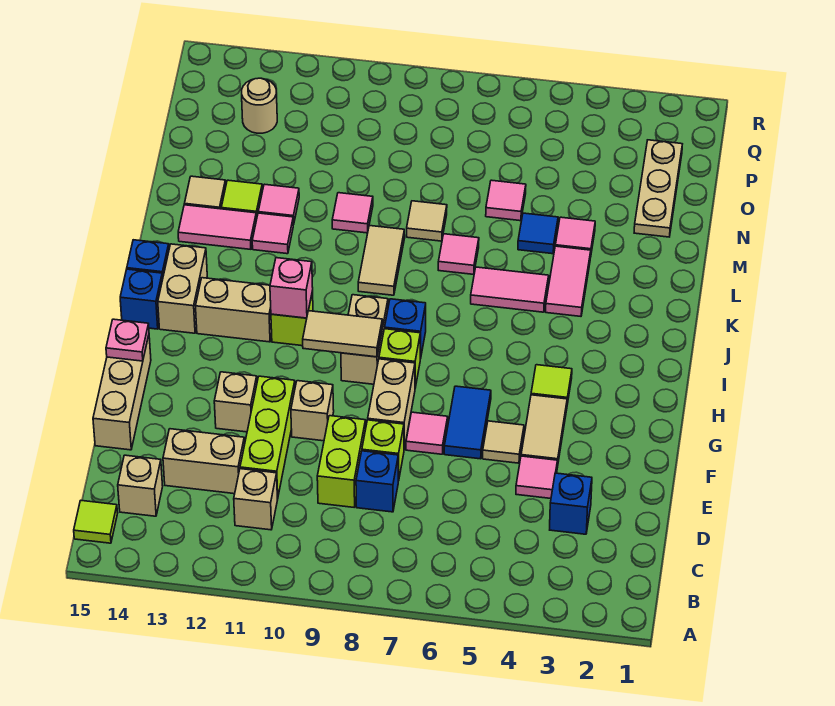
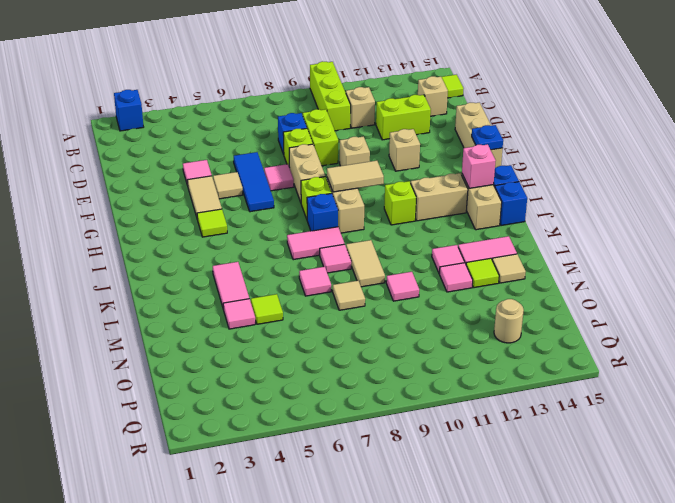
blue brick D3 level 1 -> blue brick A2 level 1
lime brick D11:F11 level 1 -> lime brick A10:C10 level 1
tan brick D12:D13 level 1 -> lime brick D12:D13 level 1
blue tile F6:G6 level 1 -> blue tile E6:G6 level 1
pink plate G15 level 2 -> blue plate G15 level 2
pink brick I11 level 2 -> pink brick I14 level 2
pink tile K5:K6 level 1 -> pink tile J7:J8 level 1
blue tile M5 level 1 -> lime tile M5 level 1
tan plate N2:P2 level 1 -> none
pink tile N6 level 1 -> pink tile K8 level 1

